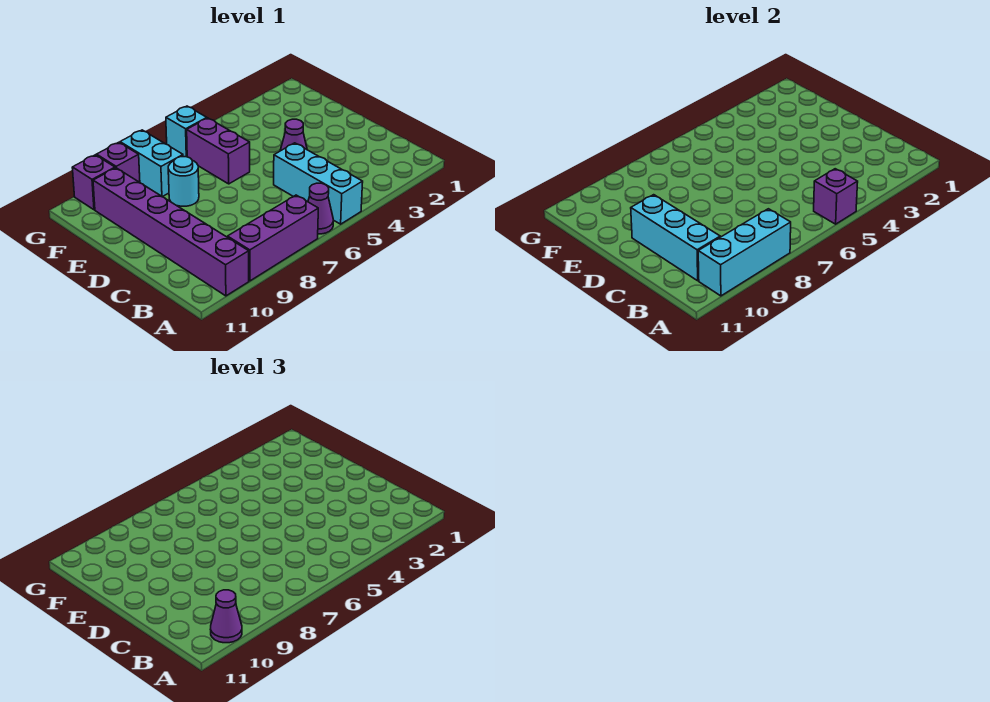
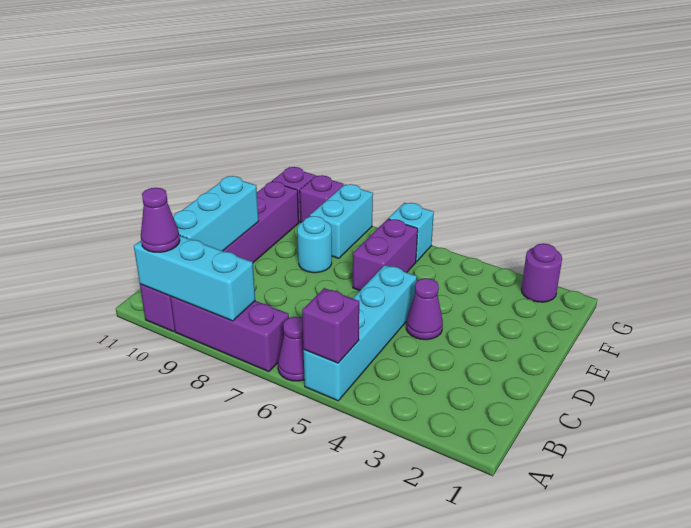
cyan brick A5:C5 level 1 -> cyan brick A5:D5 level 1
none -> purple round brick G2 level 1

